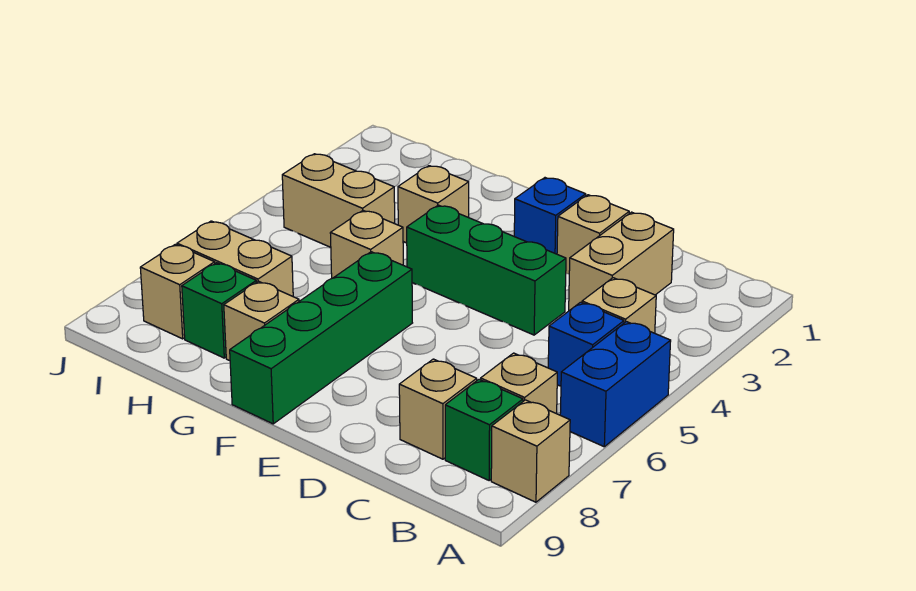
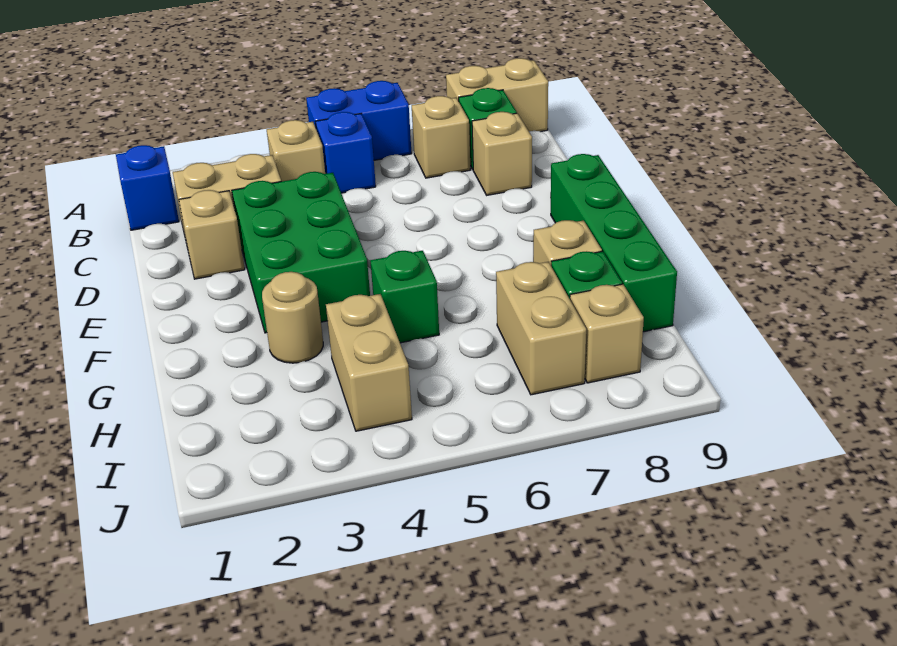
tan brick A8 level 1 -> tan brick A8:A9 level 1
green brick D4:F4 level 1 -> green brick D3:F4 level 1
blue brick E2 level 1 -> blue brick B1 level 1
green brick F6:F9 level 1 -> green brick E9:H9 level 1
tan brick G3 level 1 -> tan round brick G3 level 1
tan brick G5 level 1 -> green brick G5 level 1

